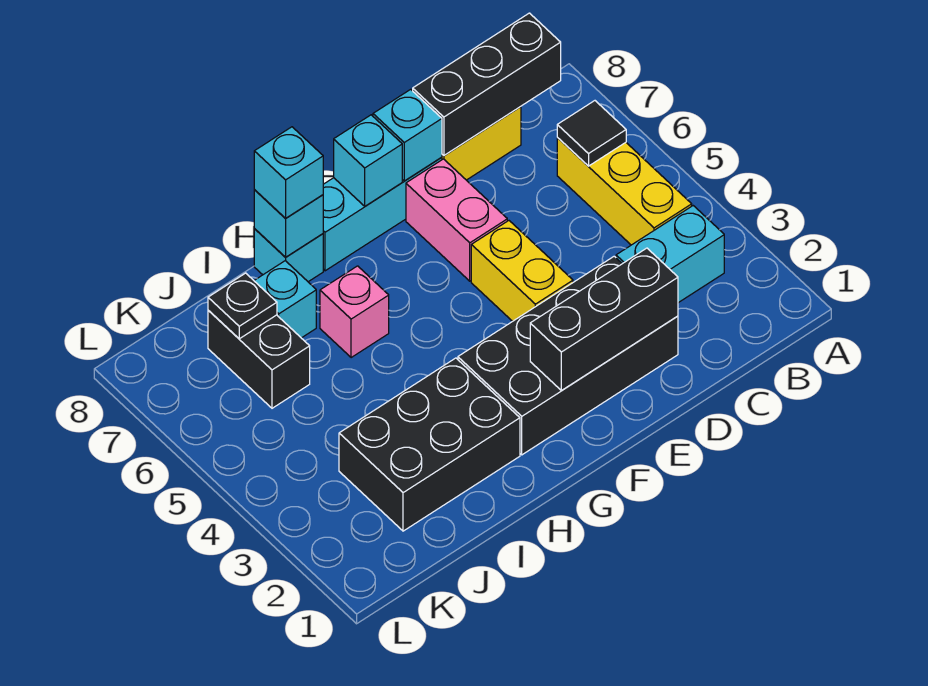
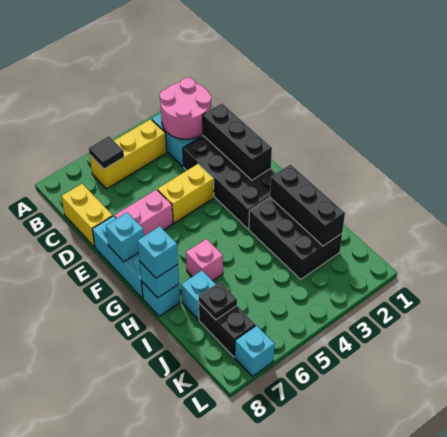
none -> pink round brick B2:C3 level 2
black brick B8:D8 level 2 -> black brick H2:J2 level 2
cyan brick E8 level 2 -> cyan brick L7 level 1
black brick J6:J7 level 1 -> black brick J7:K7 level 1

